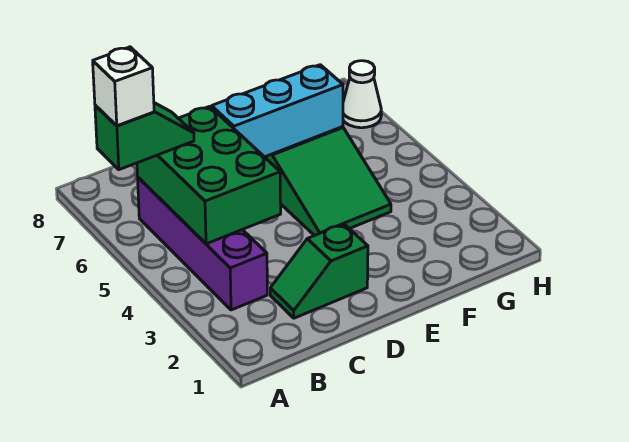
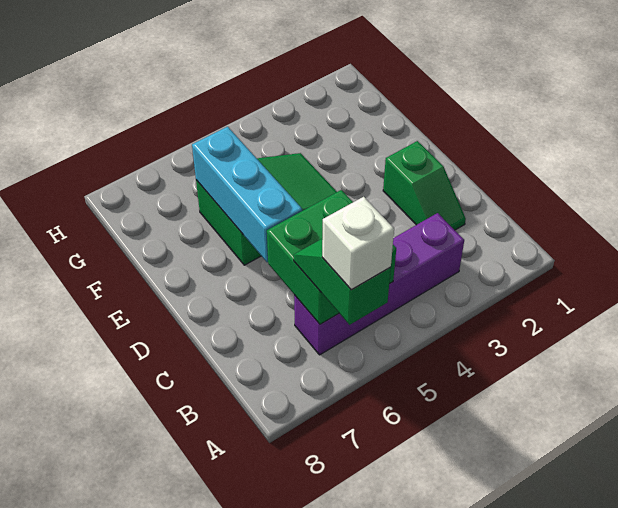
green brick B4:C6 level 2 -> green brick B5:C6 level 2
white cone H7 level 1 -> none

